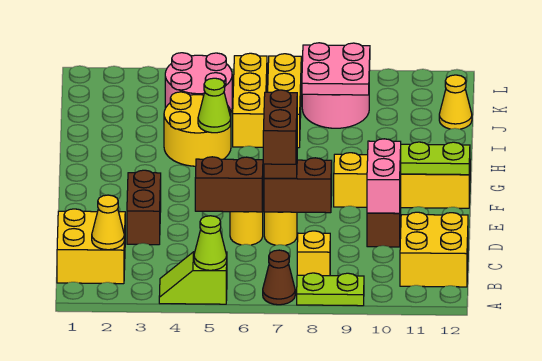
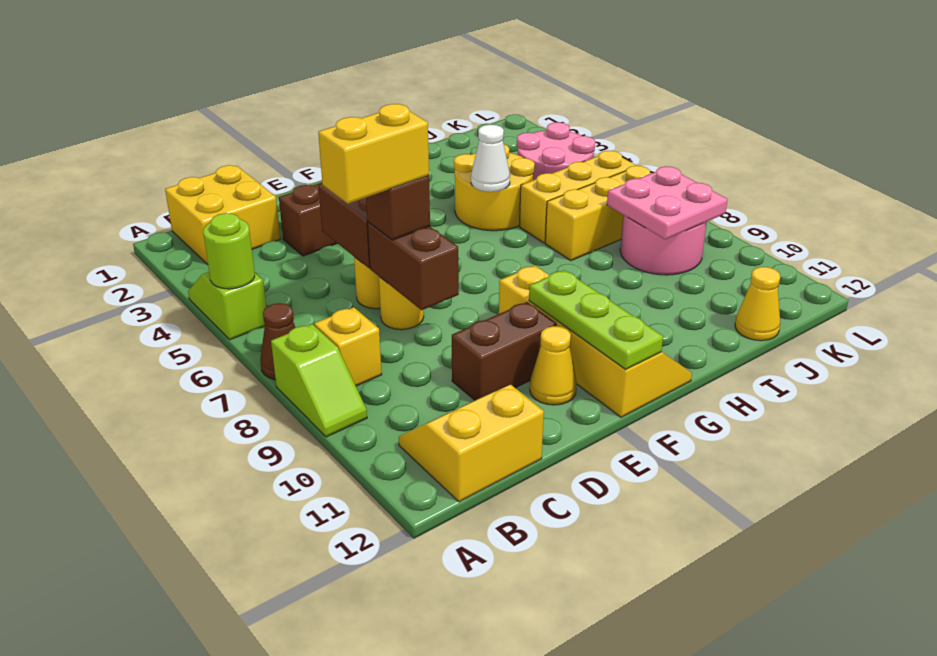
lime cone A5 level 2 -> lime round brick A5 level 2
lime plate A8:A9 level 1 -> lime slope A8:A9 level 1 top 8
yellow cone B2 level 2 -> yellow cone E11 level 1
yellow brick B11:C12 level 1 -> yellow slope B11:C12 level 1 top 12
brown brick C7:D7 level 4 -> yellow brick C7:D7 level 4
pink brick D10:E10 level 2 -> none
lime cone H5 level 2 -> white cone H5 level 2

